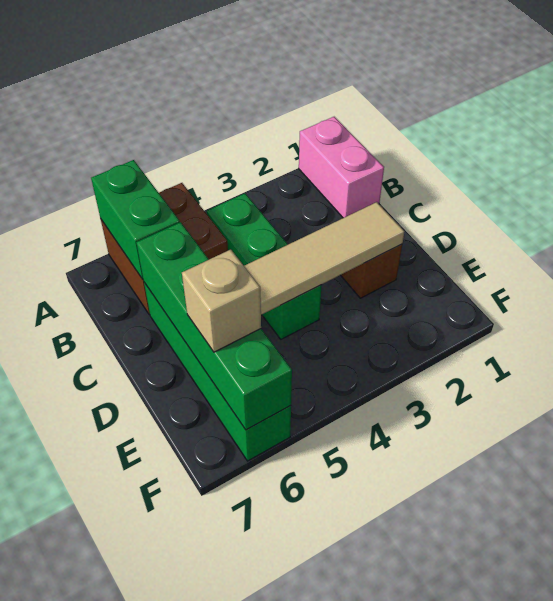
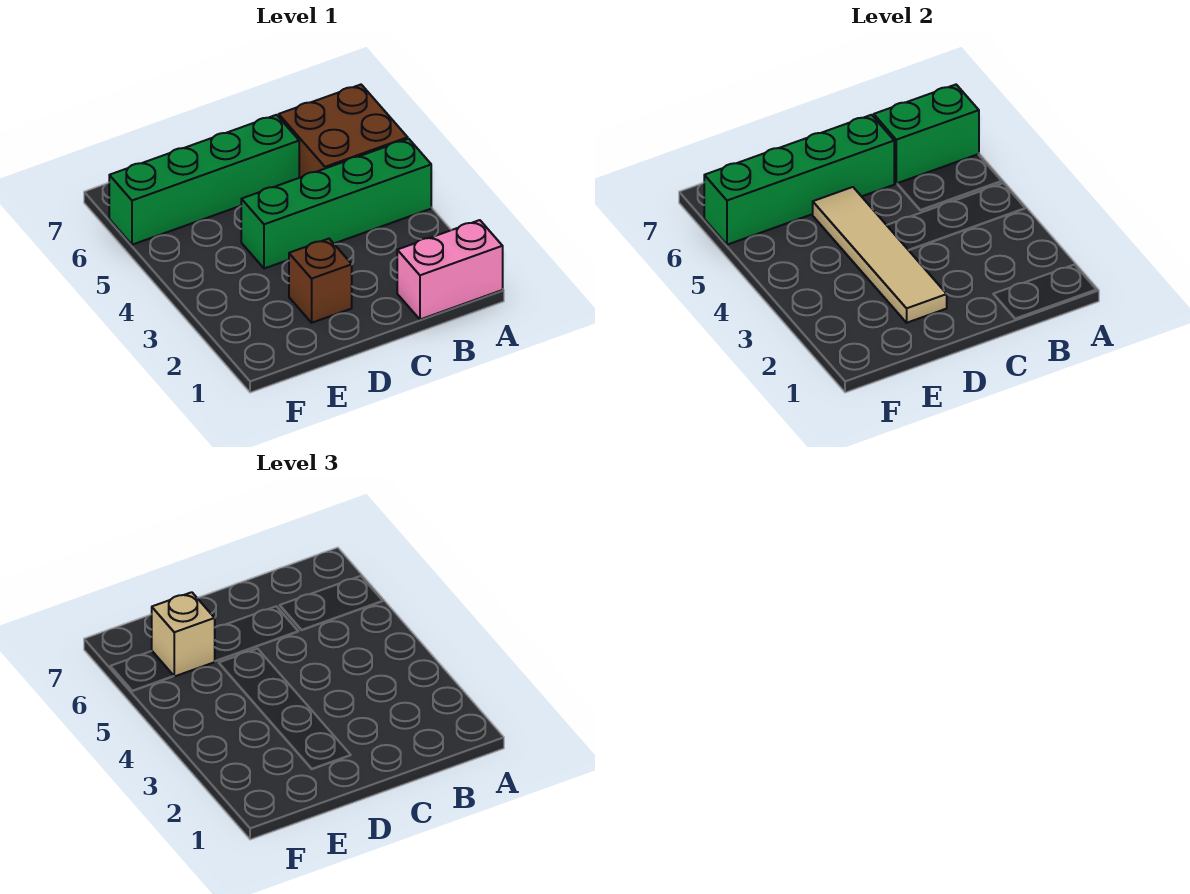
green brick B4:D4 level 1 -> green brick A4:D4 level 1

